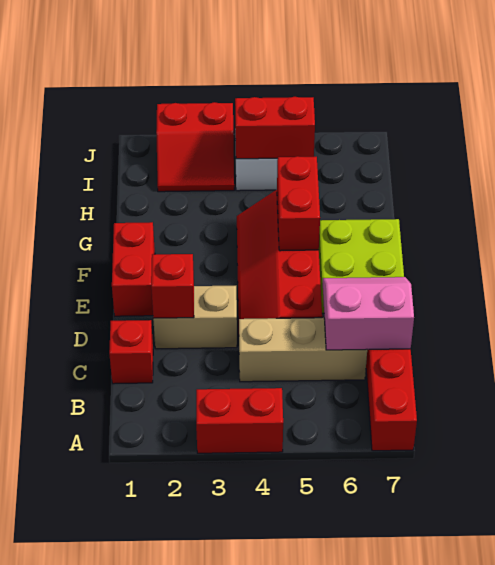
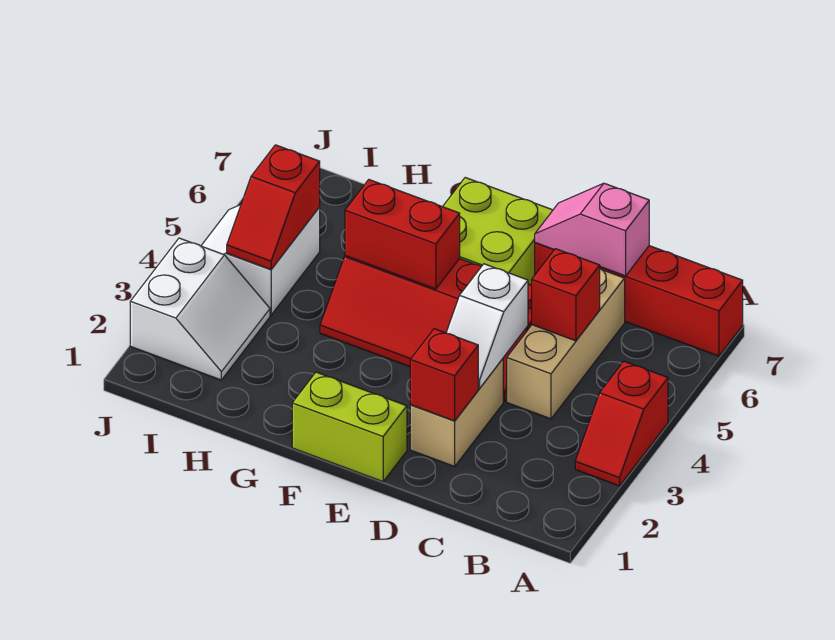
red brick A3:A4 level 1 -> red slope A3:A4 level 1 top 4
red brick C1 level 1 -> red brick C5 level 2
pink slope C6:D7 level 2 top C -> pink slope C7:D7 level 2 top C
none -> white slope D3:D4 level 2 top 4
red brick E1:F1 level 1 -> lime brick E1:F1 level 1
red slope I2:J3 level 1 top J -> white slope I2:J3 level 1 top J
red brick I4:I5 level 2 -> red slope I4:I5 level 2 top 5

